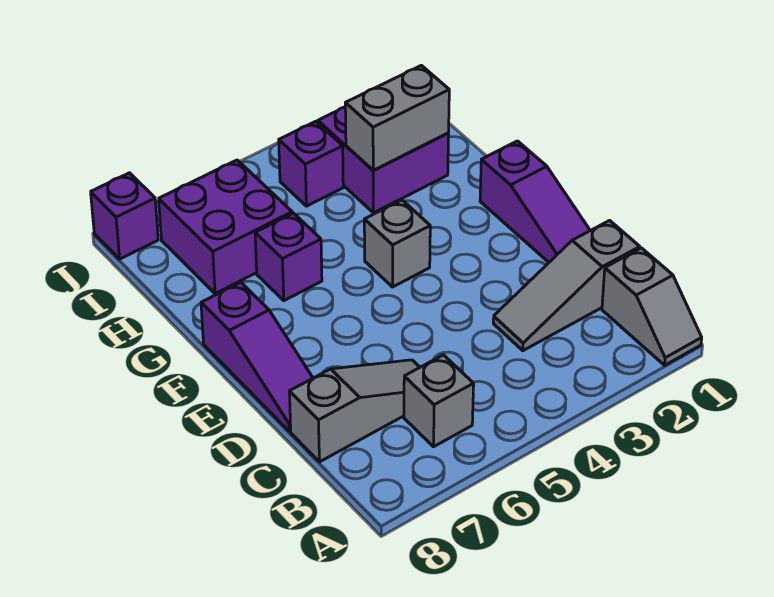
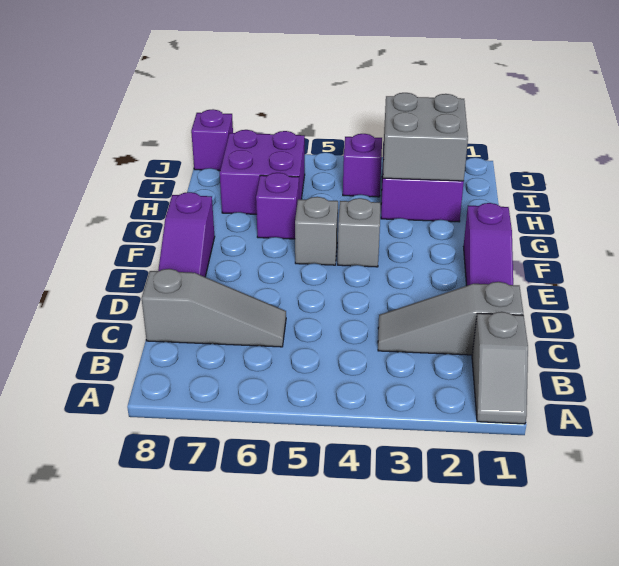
grey brick B6 level 1 -> grey brick F5 level 1
grey brick H2:H3 level 2 -> grey brick H2:I3 level 2

